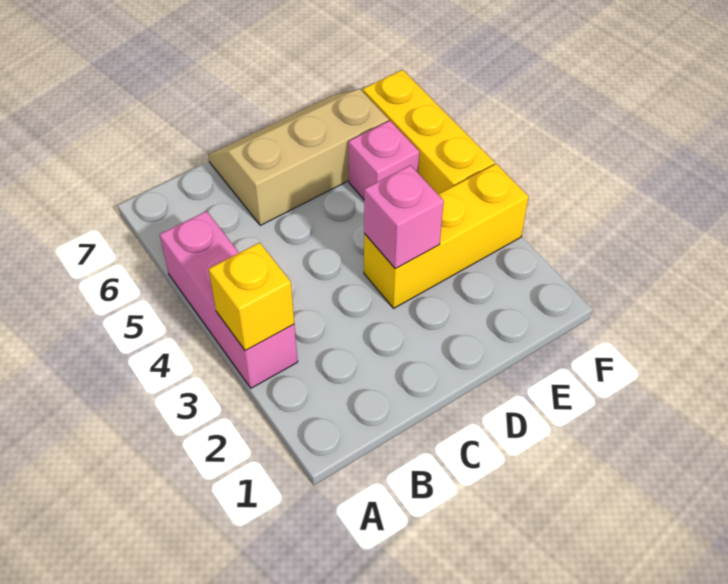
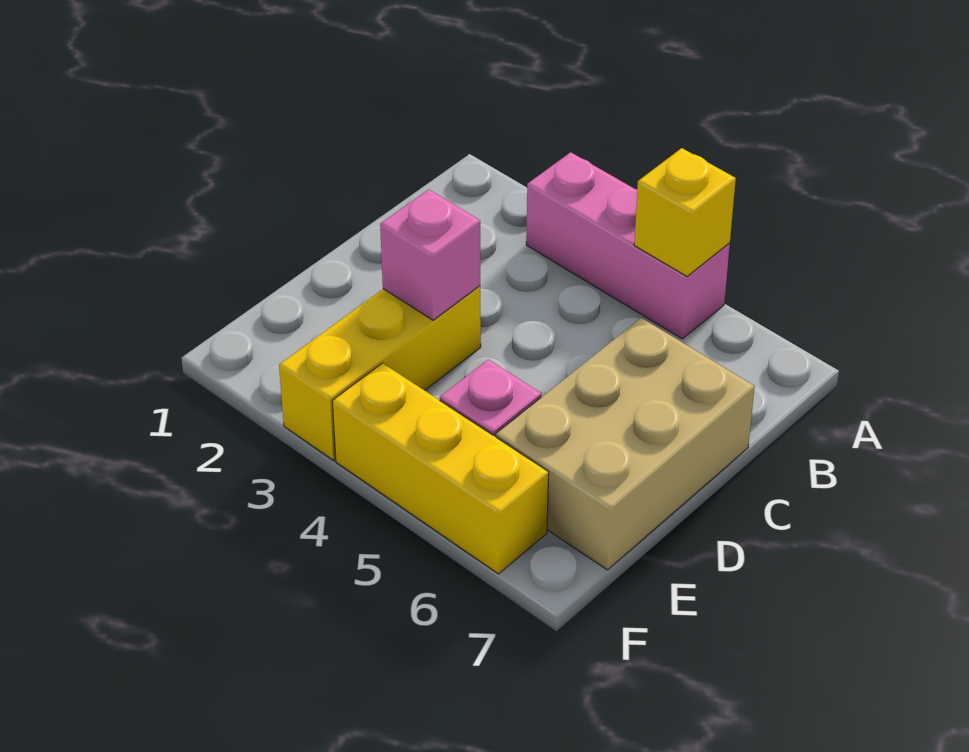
yellow brick A3 level 2 -> yellow brick A5 level 2
tan slope C6:E7 level 1 top 6 -> tan brick C6:E7 level 1

